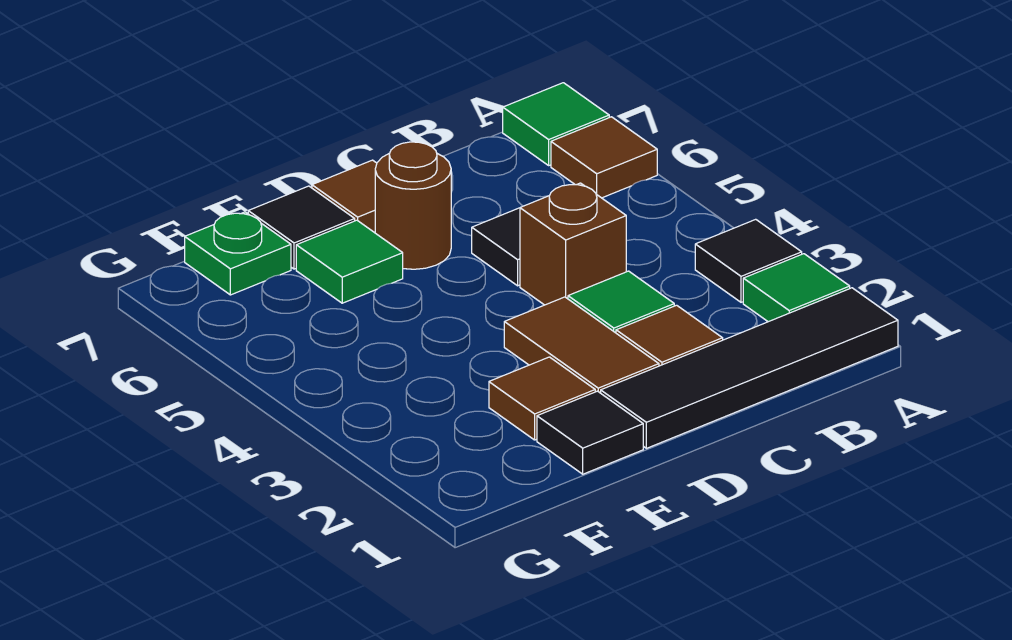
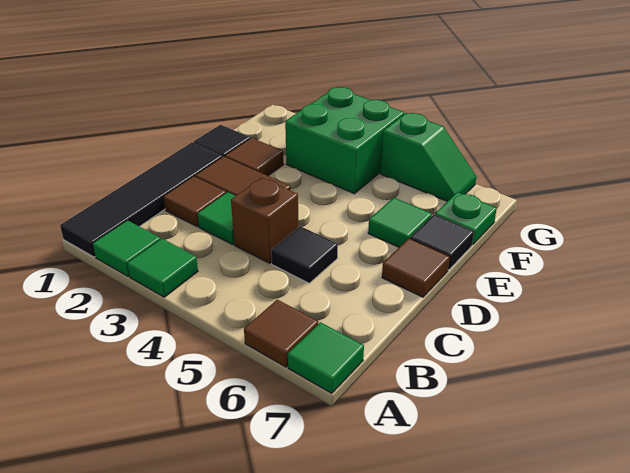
black tile A3 level 1 -> green tile A3 level 1
brown round brick D6 level 1 -> none
none -> green brick F3:G4 level 1
none -> green slope G5:G6 level 1 top 5

